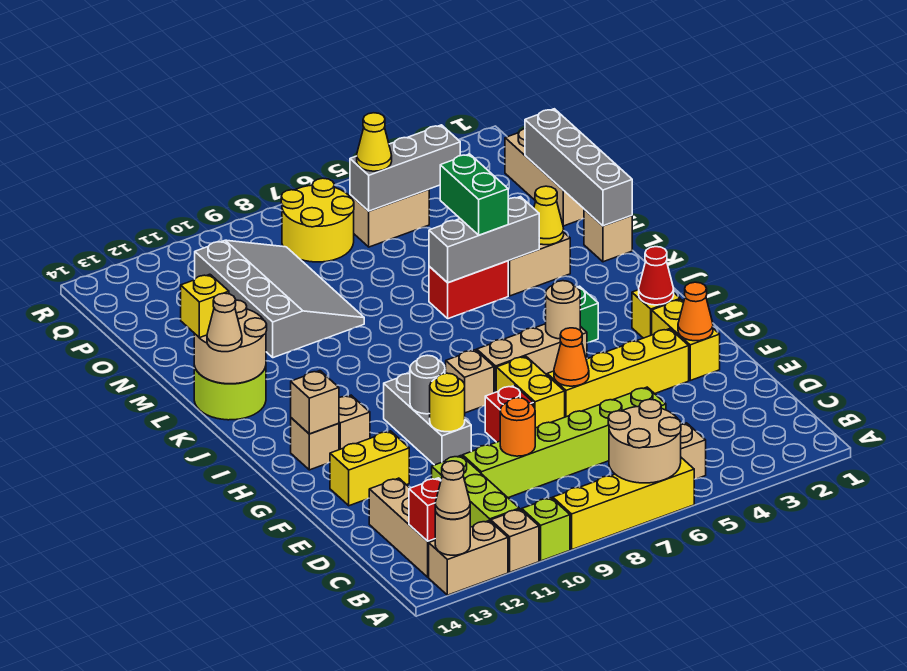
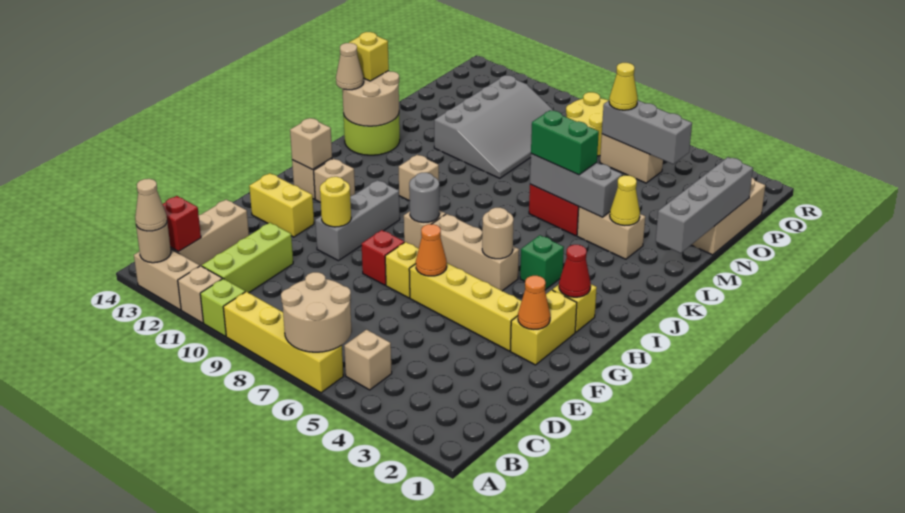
lime brick D5:D10 level 1 -> none
orange round brick D9 level 2 -> none
yellow brick F7:G7 level 1 -> yellow brick F7 level 1
grey round brick G10 level 2 -> grey round brick H8 level 2
tan brick L1 level 1 -> tan brick J10 level 1
green brick L5:M5 level 3 -> green brick L5:L6 level 3

